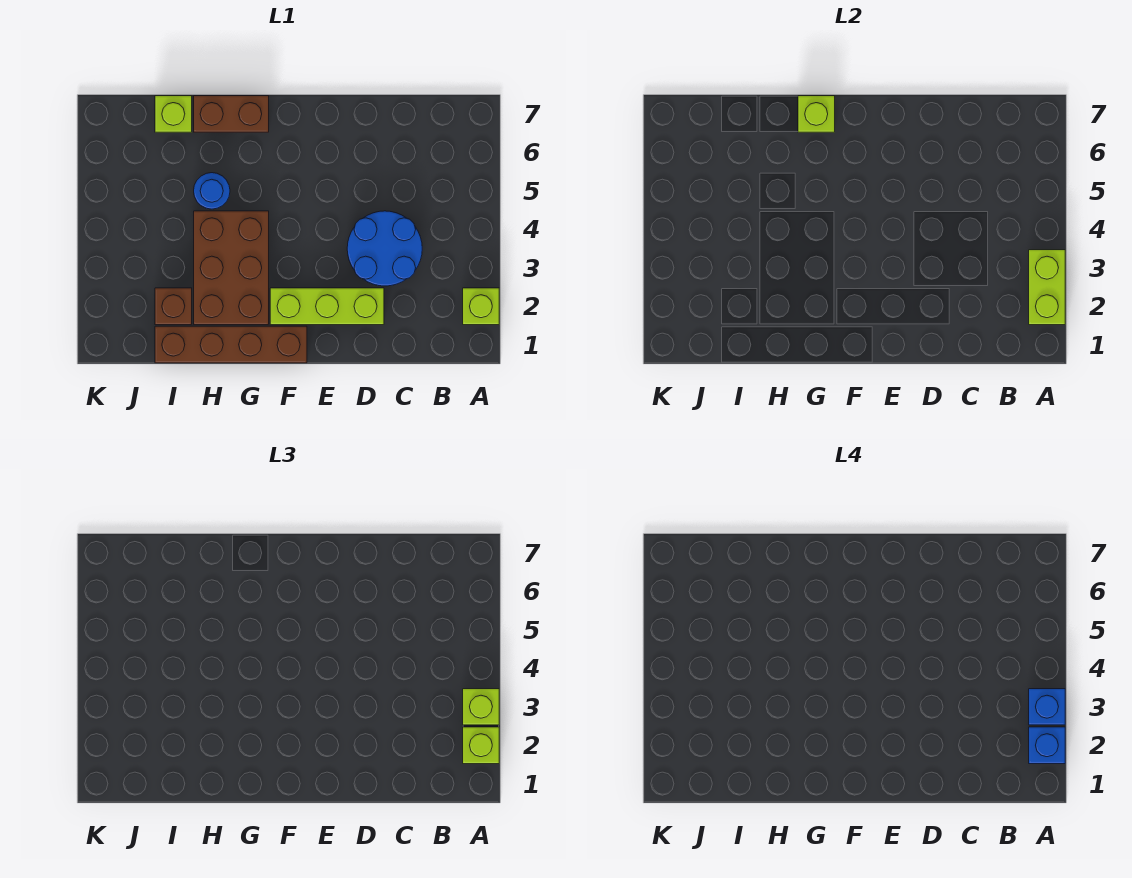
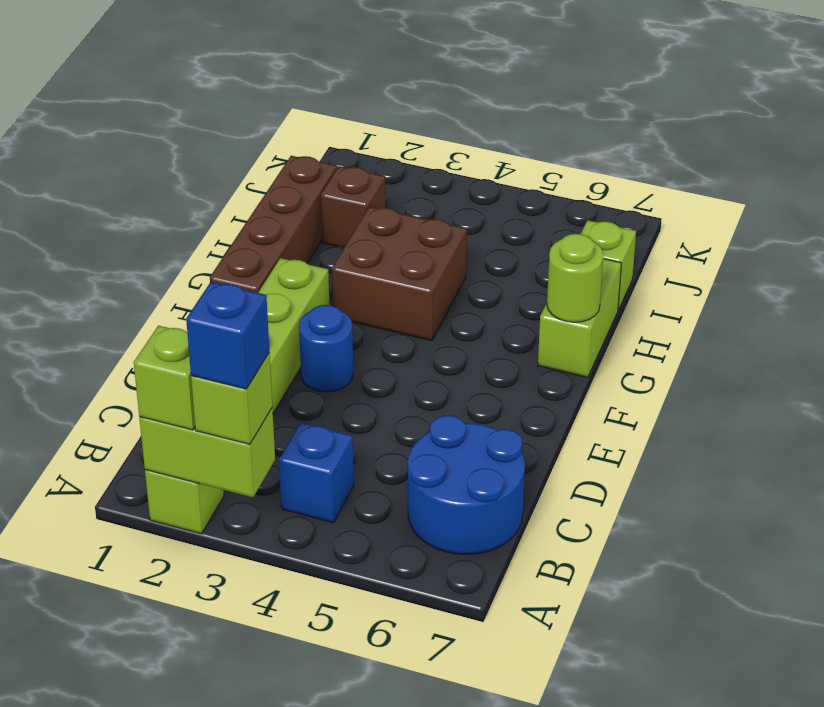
blue brick A2 level 4 -> blue brick B4 level 1
blue round brick C3:D4 level 1 -> blue round brick B6:C7 level 1
brown brick G2:H4 level 1 -> brown brick G3:H4 level 1
brown brick G7:H7 level 1 -> lime brick G7:H7 level 1
lime brick G7 level 2 -> lime round brick G7 level 2
blue round brick H5 level 1 -> blue round brick E3 level 1

